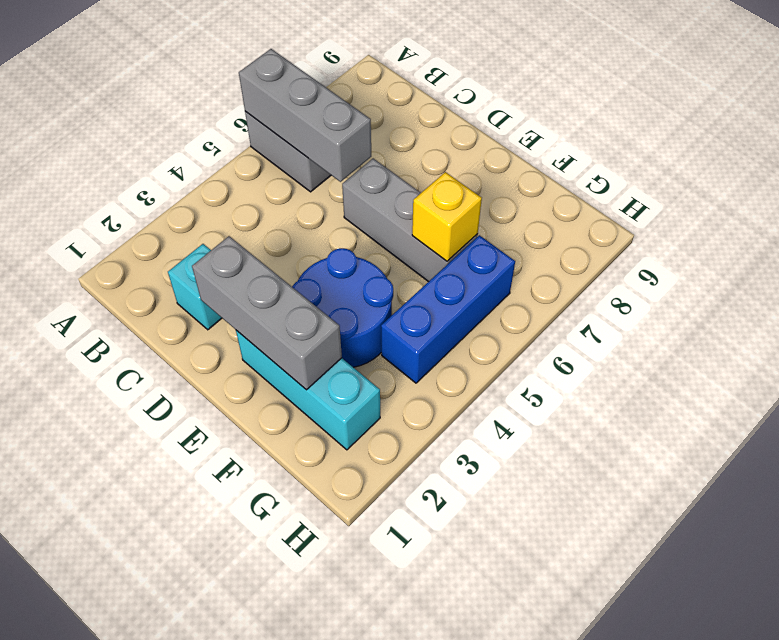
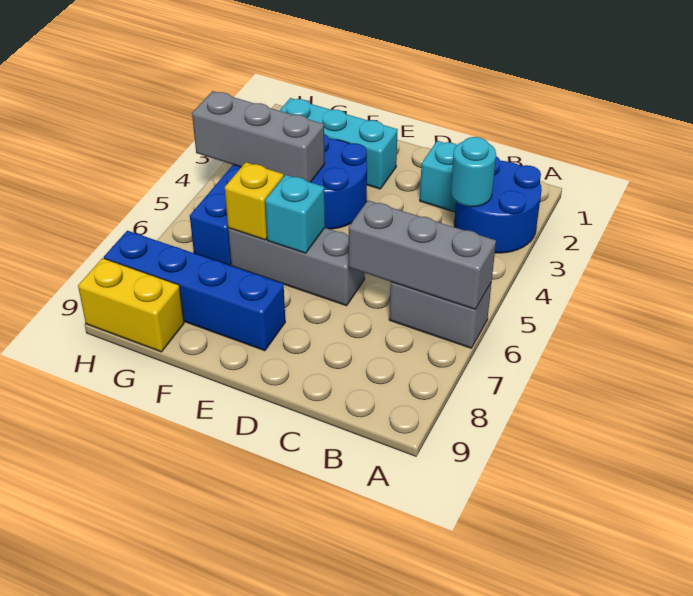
none -> blue round brick A2:B3 level 1
none -> cyan round brick B3 level 2
grey brick D2:F2 level 2 -> grey brick F4:H4 level 2
none -> cyan brick E6 level 2
none -> blue brick E8:H8 level 1
none -> yellow brick G9:H9 level 1

